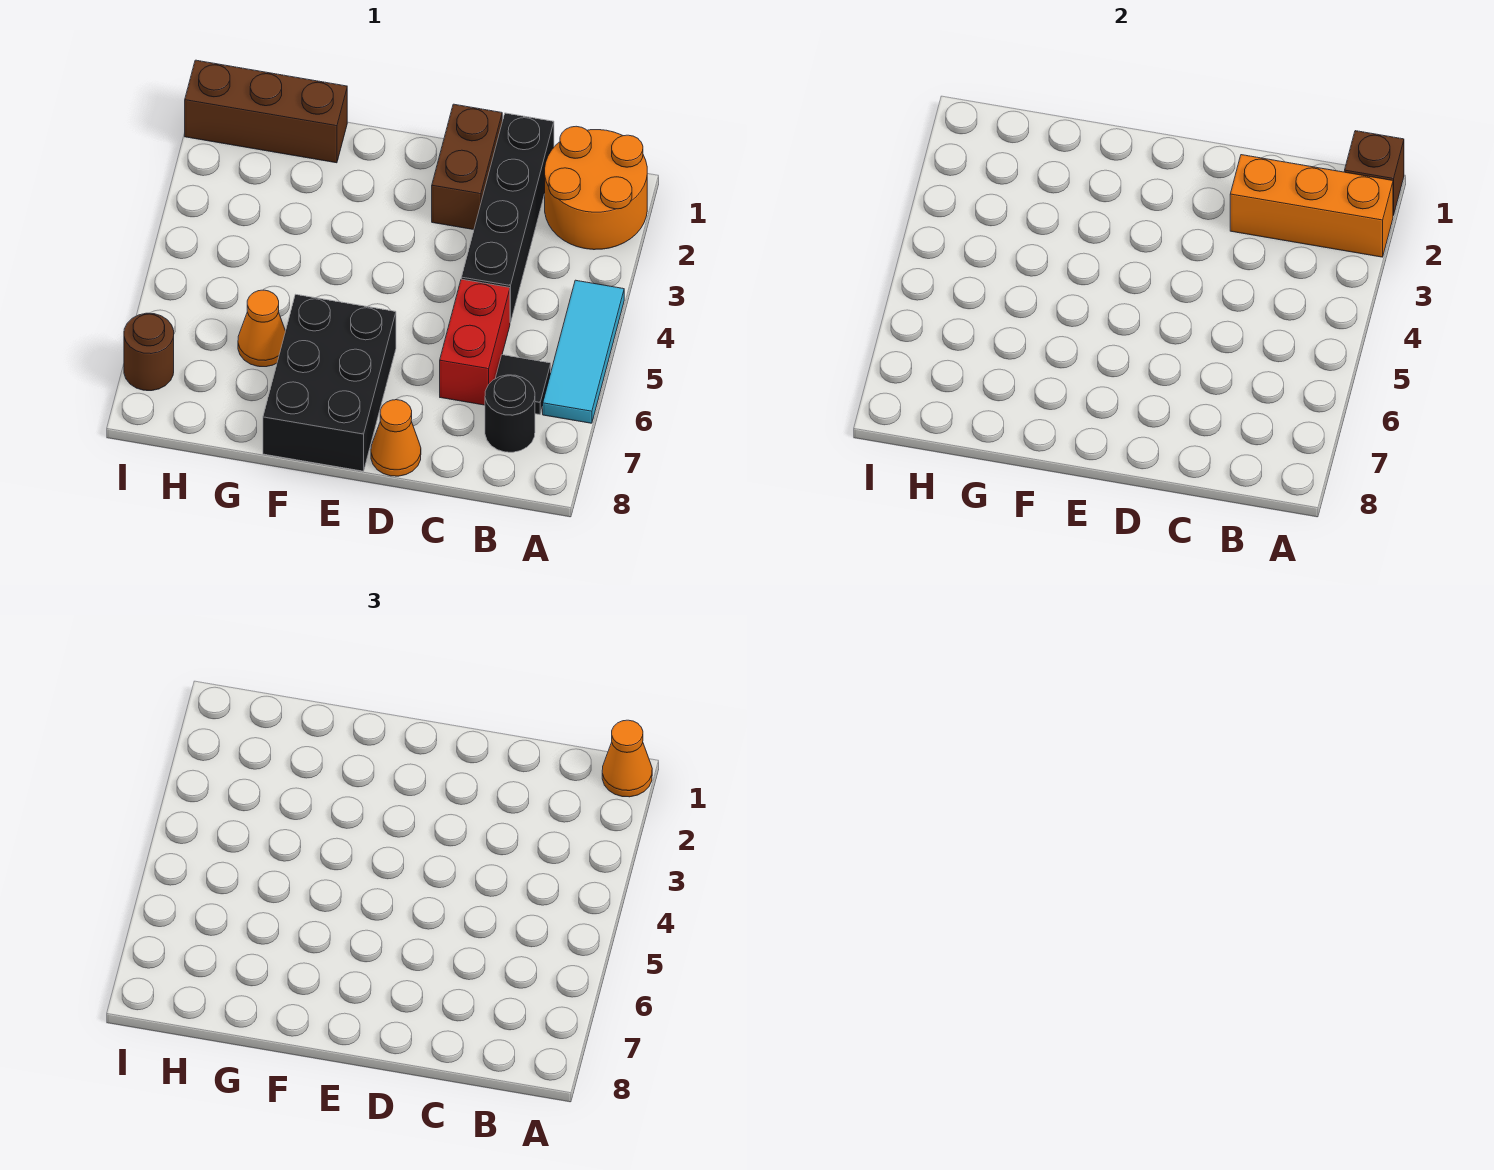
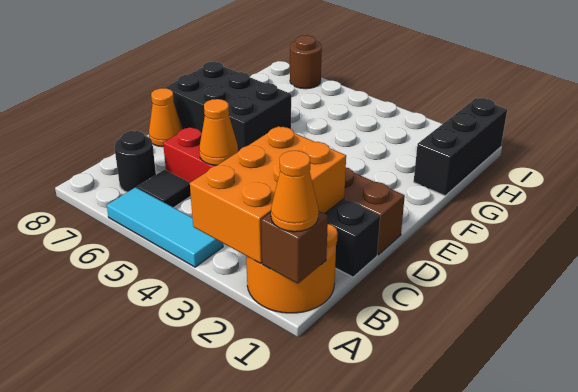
orange brick A2:C2 level 2 -> orange brick A2:C3 level 2
brown brick G1:I1 level 1 -> black brick G1:I1 level 1
orange cone G6 level 1 -> orange cone C5 level 2

